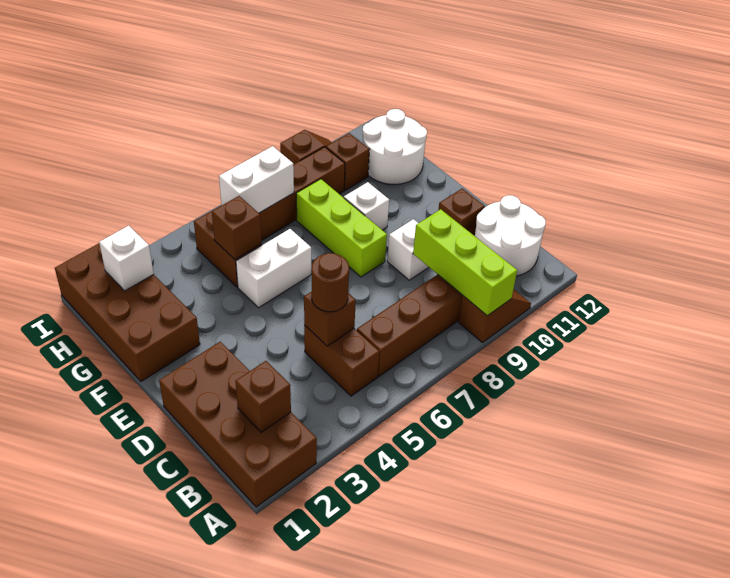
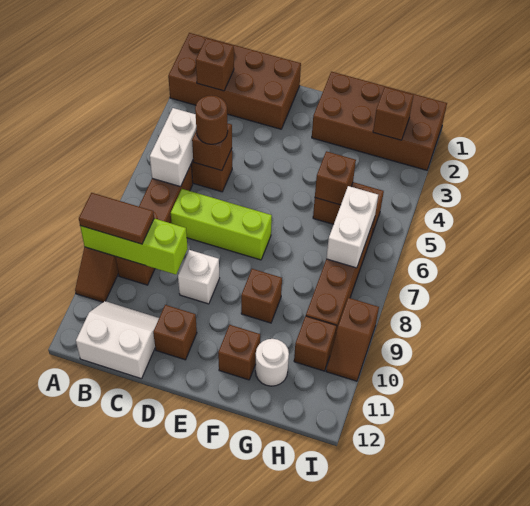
none -> brown tile A9:B9 level 3
white round brick B11:C12 level 1 -> white slope B11:C12 level 1 top 12
lime brick E8:G8 level 1 -> lime brick C7:E7 level 1
white brick F5:F6 level 1 -> white brick B5:B6 level 2
white brick F9 level 1 -> brown brick F9 level 1
none -> brown brick F11 level 1
white round brick G11:H12 level 1 -> white round brick G11 level 1
white brick H2 level 2 -> brown brick H2 level 2

